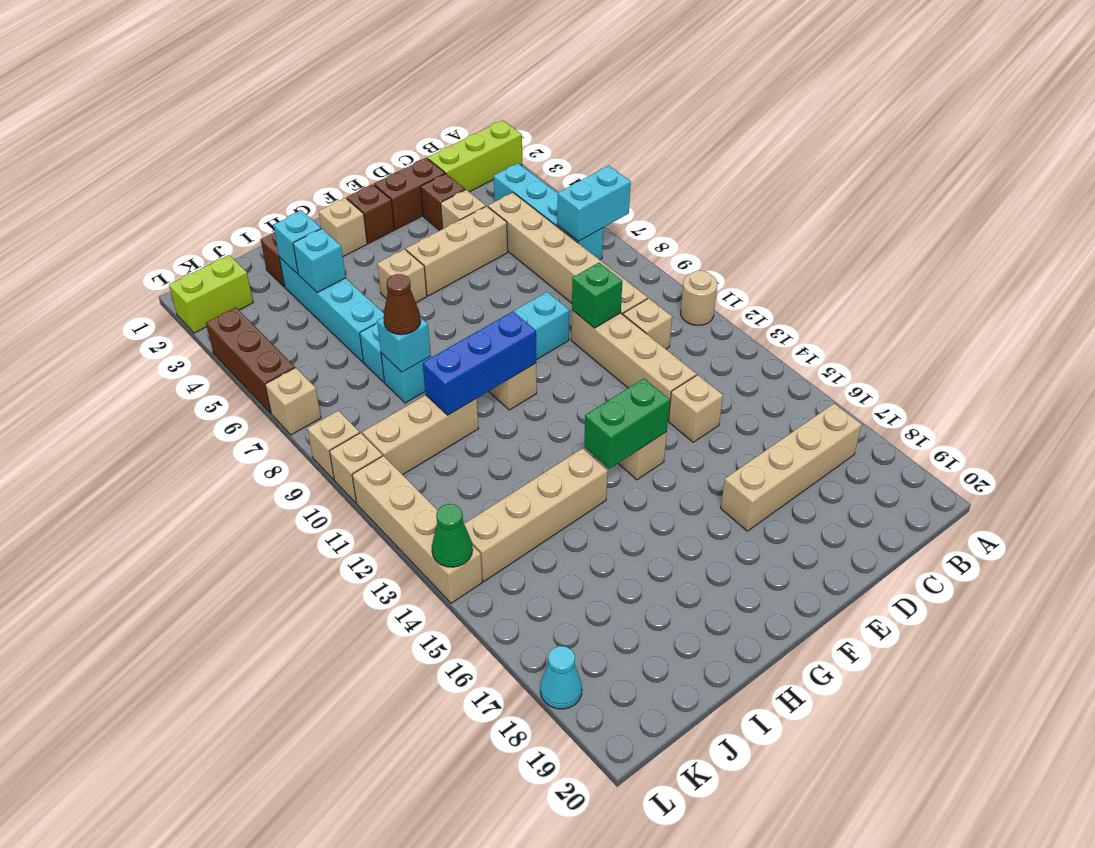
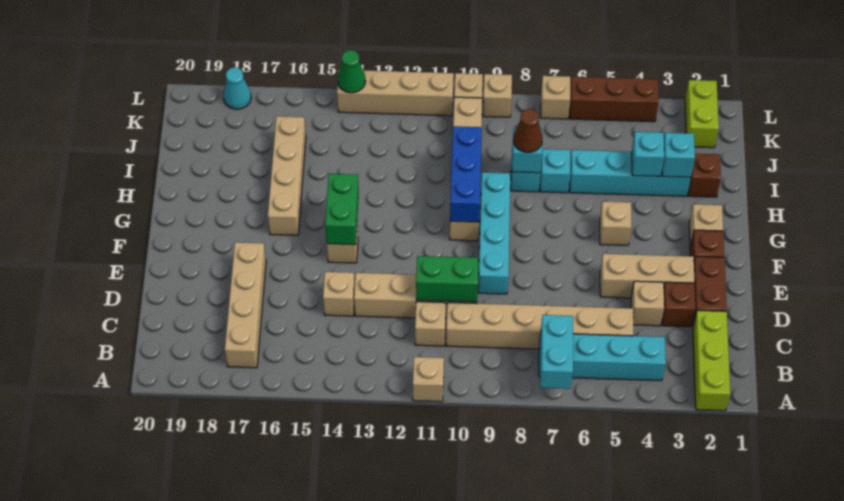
tan round brick A11 level 1 -> tan brick A11 level 1
tan brick D5:F5 level 1 -> tan brick E3:E5 level 1
green brick D10 level 2 -> green brick D10:D11 level 2
tan brick H14:K14 level 1 -> tan brick G16:J16 level 1

